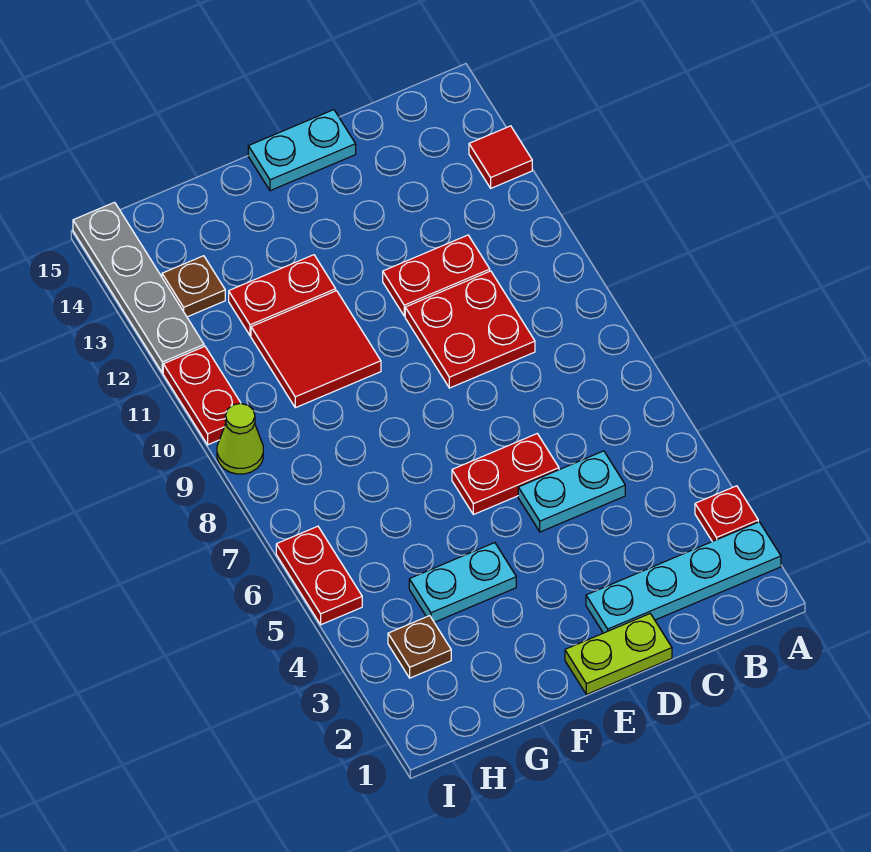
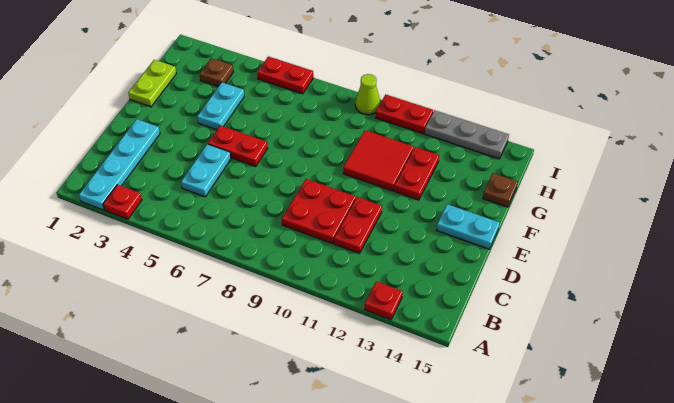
red tile A13 level 1 -> red plate A13 level 1
lime plate D1:E1 level 1 -> lime plate F1:G1 level 1
red plate D6:E6 level 1 -> red plate E5:E6 level 1
cyan plate D15:E15 level 1 -> cyan plate E14:E15 level 1
brown plate H13 level 1 -> brown plate G15 level 1
grey plate I12:I15 level 1 -> grey plate I12:I14 level 1

